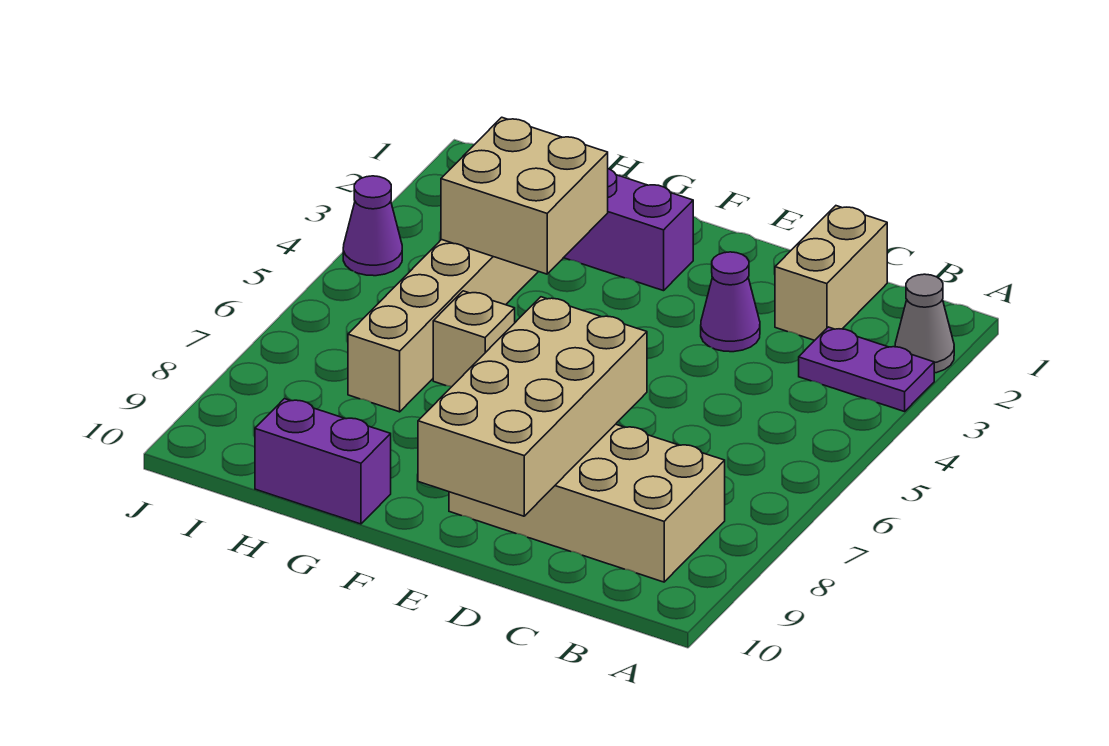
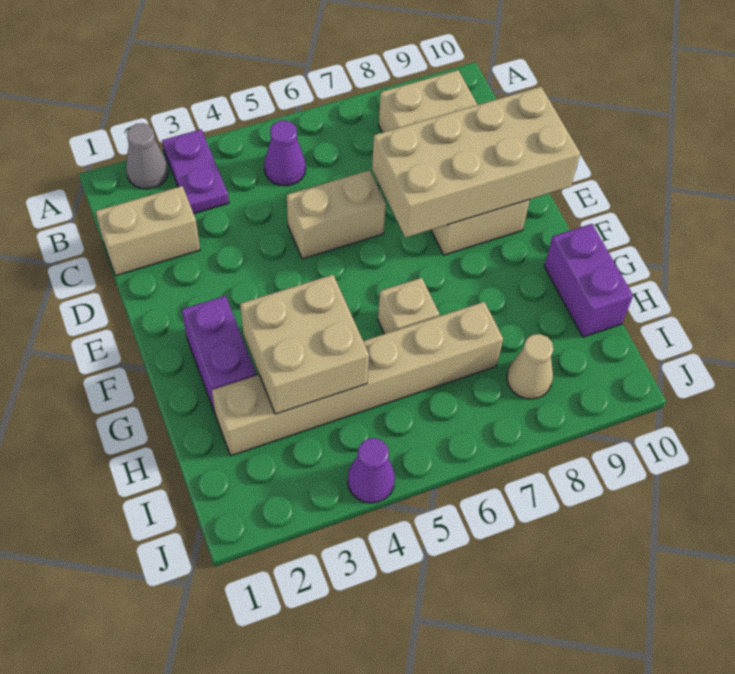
purple cone D3 level 1 -> purple cone B5 level 1
none -> tan brick D5:D6 level 1
none -> tan cone I8 level 1

